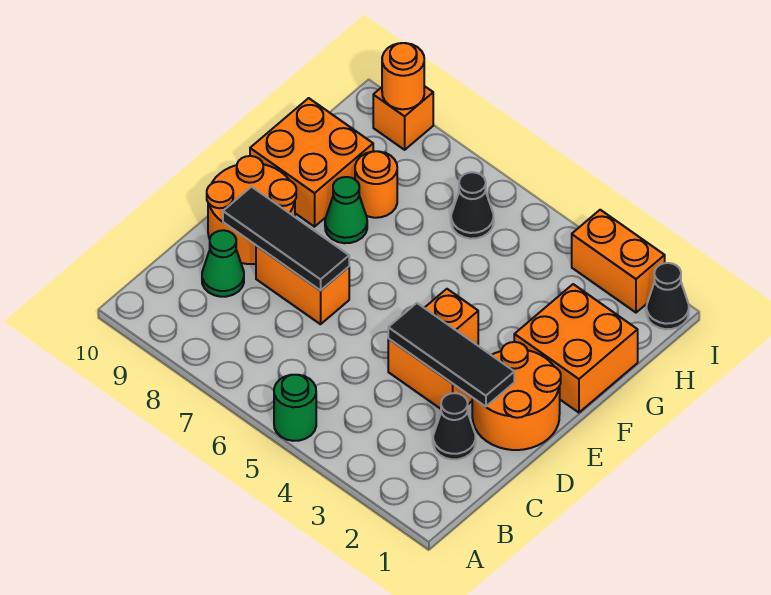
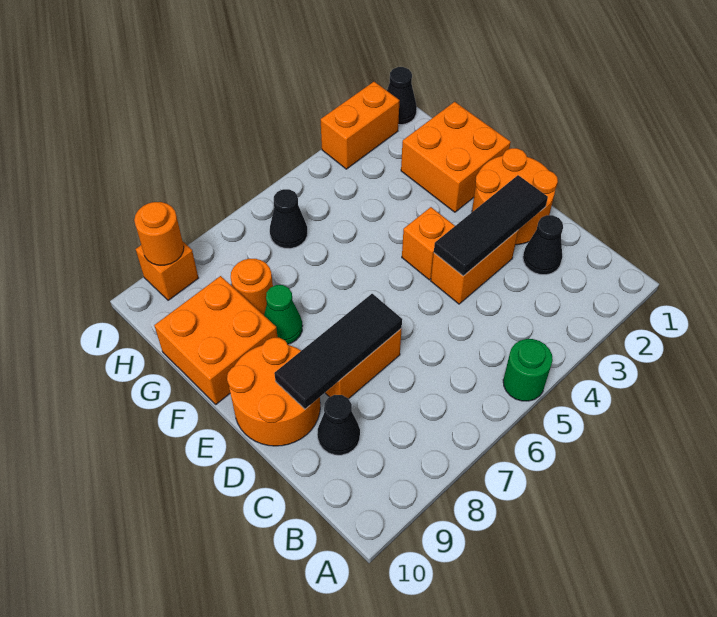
green cone C9 level 1 -> black cone C9 level 1

